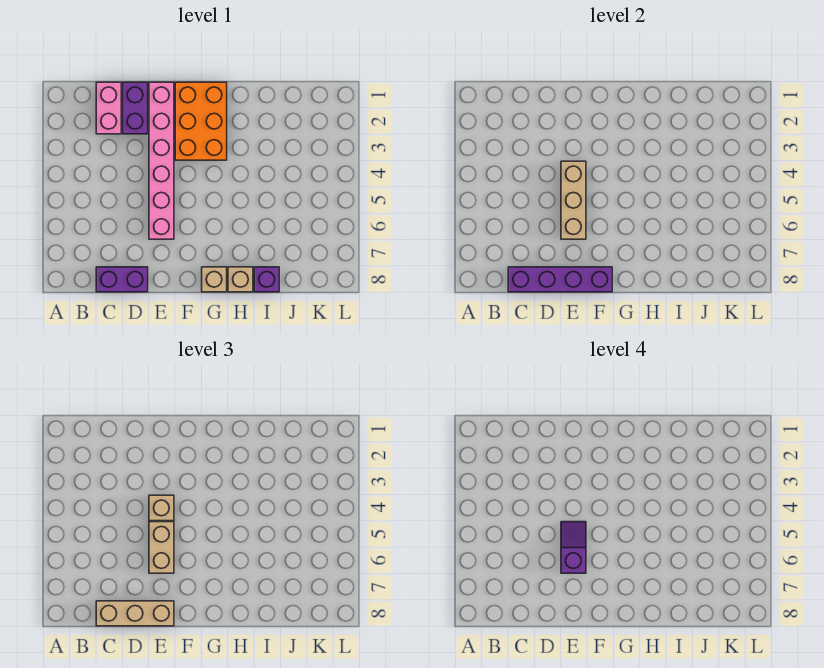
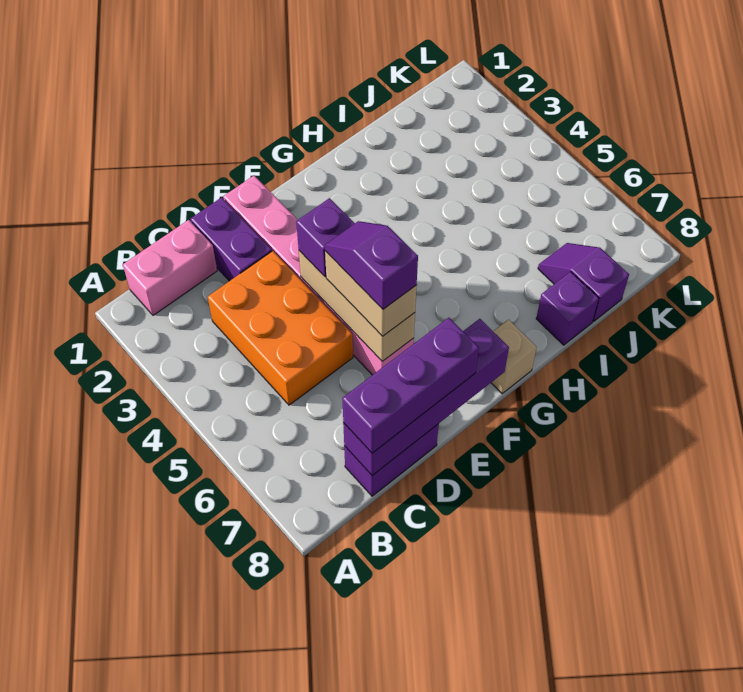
pink brick C1:C2 level 1 -> pink brick B1:C1 level 1
tan brick C8:E8 level 3 -> purple brick C8:E8 level 3
tan brick E4 level 3 -> purple brick E4 level 3
orange brick F1:G3 level 1 -> orange brick C3:D5 level 1
tan brick H8 level 1 -> none
none -> purple slope J7:J8 level 1 top 8

